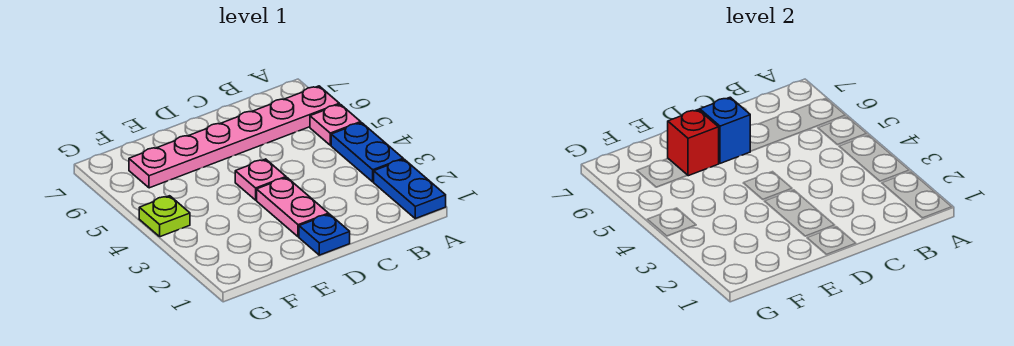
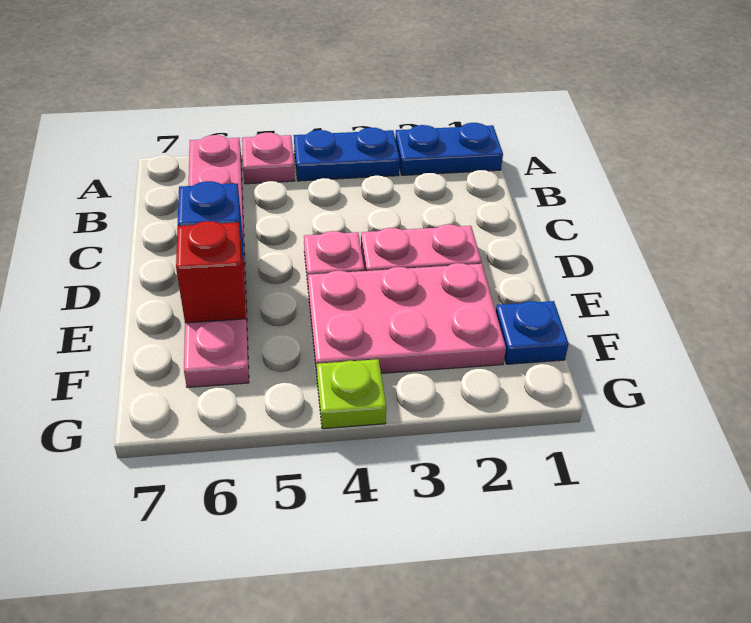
blue plate D1 level 1 -> blue plate F1 level 1
none -> pink plate E2:F4 level 1

